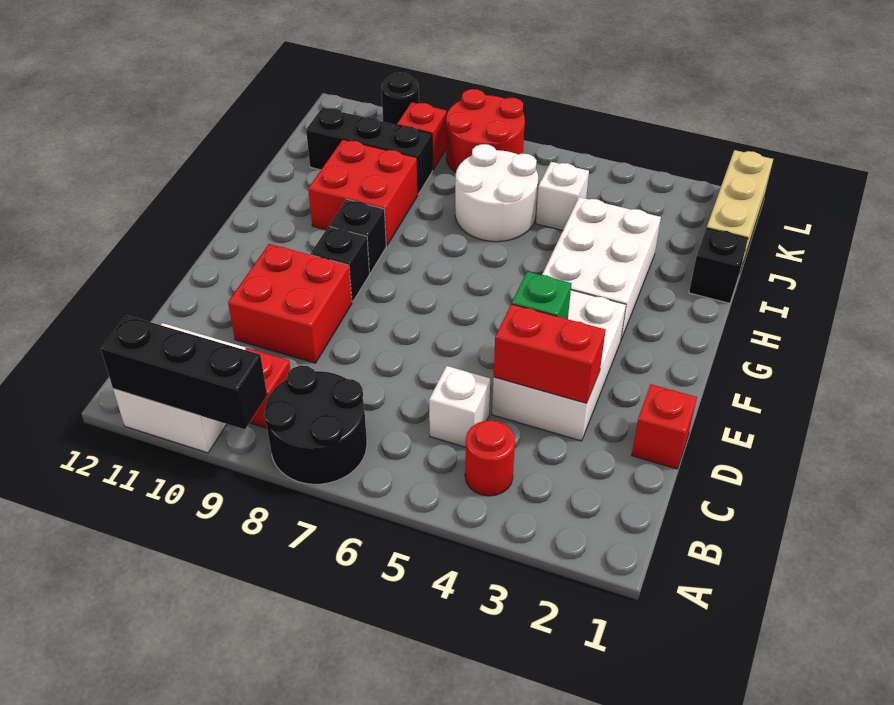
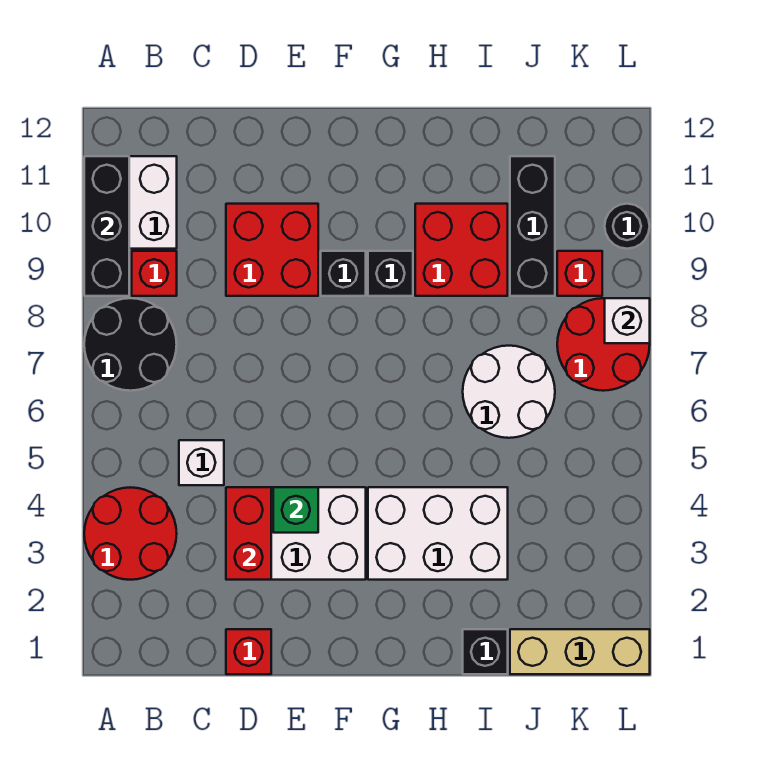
red round brick B4 level 1 -> red round brick A3:B4 level 1
white brick J5 level 1 -> white brick L8 level 2

